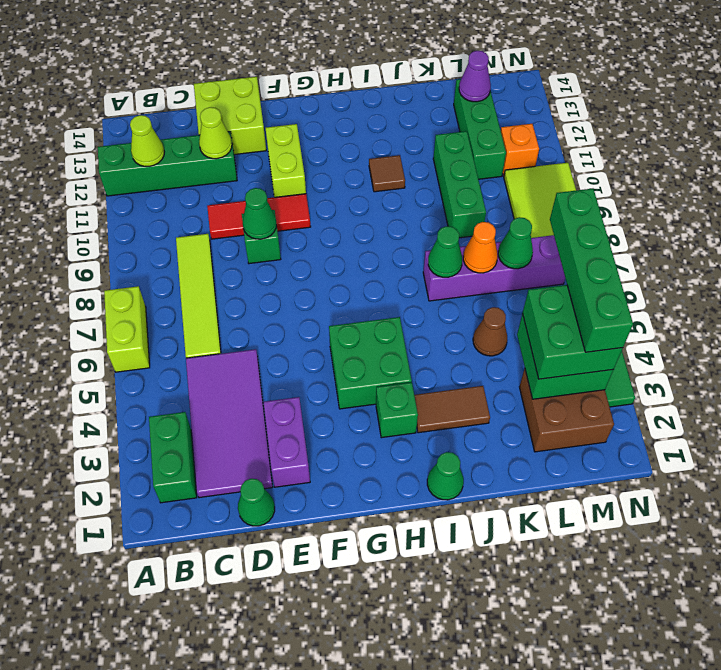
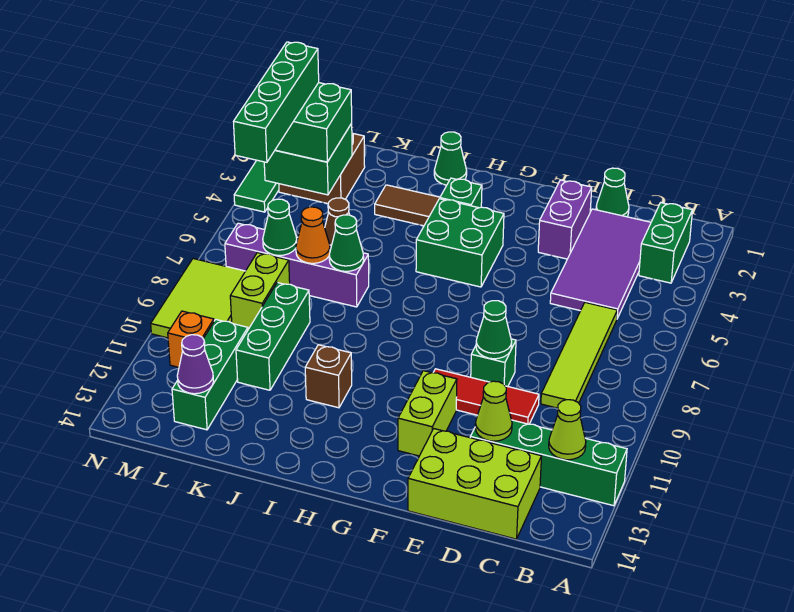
lime brick A6:A7 level 1 -> lime brick L8:L9 level 1
lime brick D13:E14 level 1 -> lime brick C13:E14 level 1
brown tile I11 level 1 -> brown brick I11 level 1

